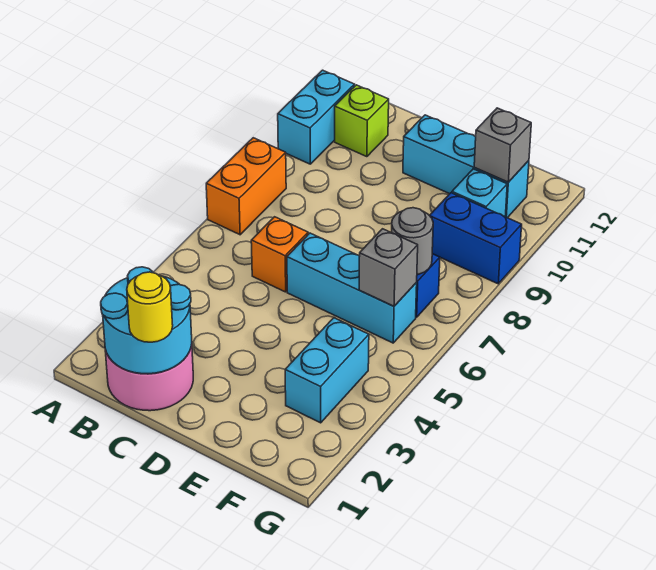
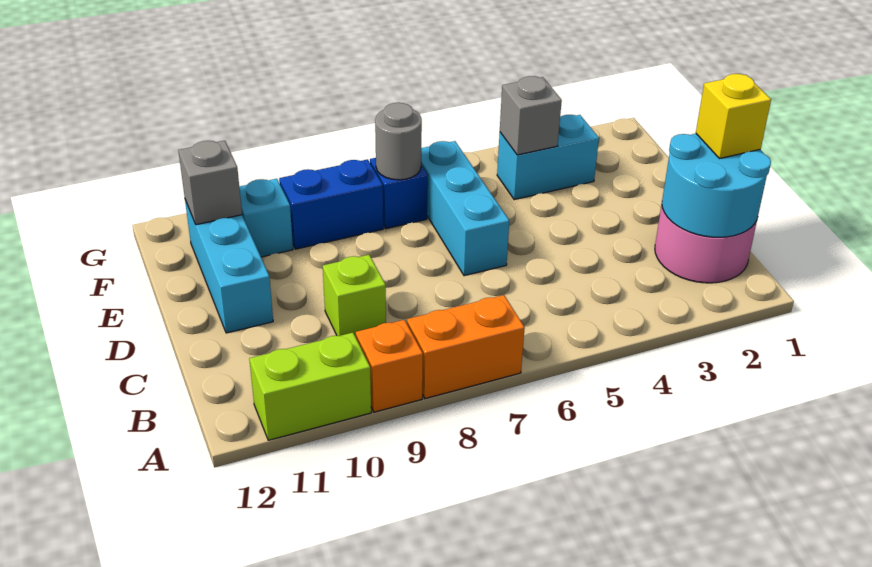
cyan brick A10:A11 level 1 -> lime brick A10:A11 level 1
lime brick B11 level 1 -> lime brick C9 level 1
yellow round brick C1 level 3 -> yellow brick C1 level 3
orange brick C6 level 1 -> orange brick A9 level 1
grey brick F6 level 2 -> grey brick F4 level 2
blue brick F9:G9 level 1 -> blue brick F8:F9 level 1

